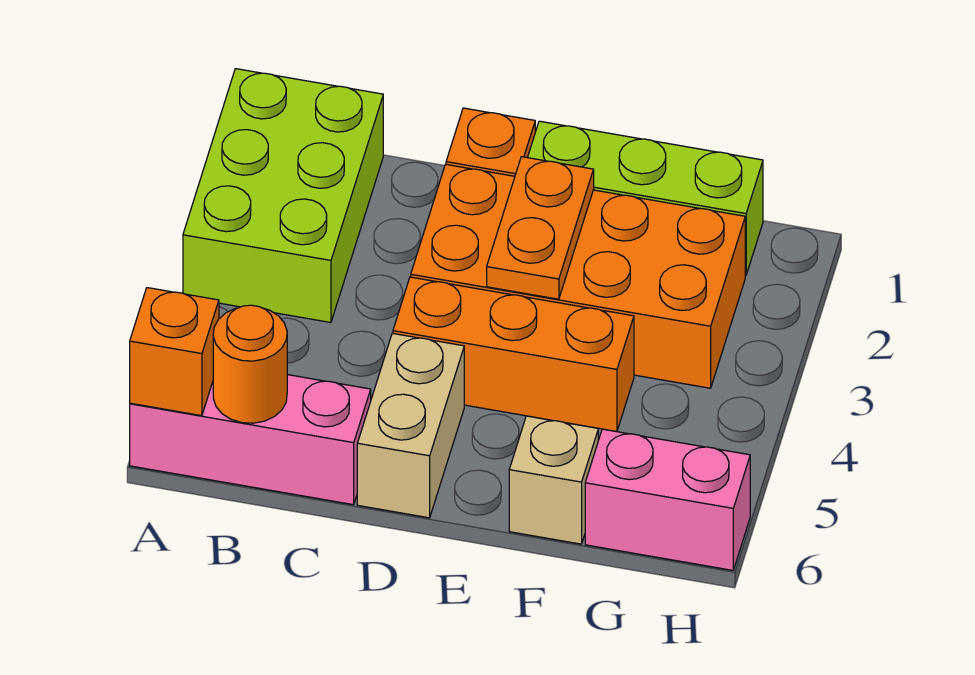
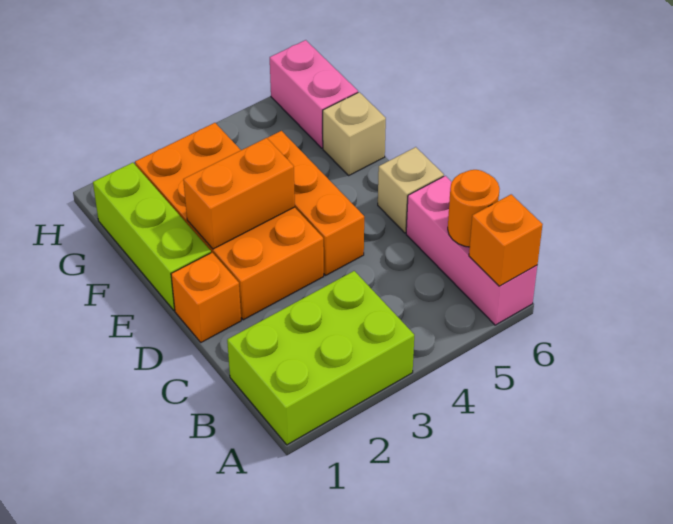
tan brick D5:D6 level 1 -> tan brick D6 level 1
orange plate E2:E3 level 2 -> orange brick E2:E3 level 2

